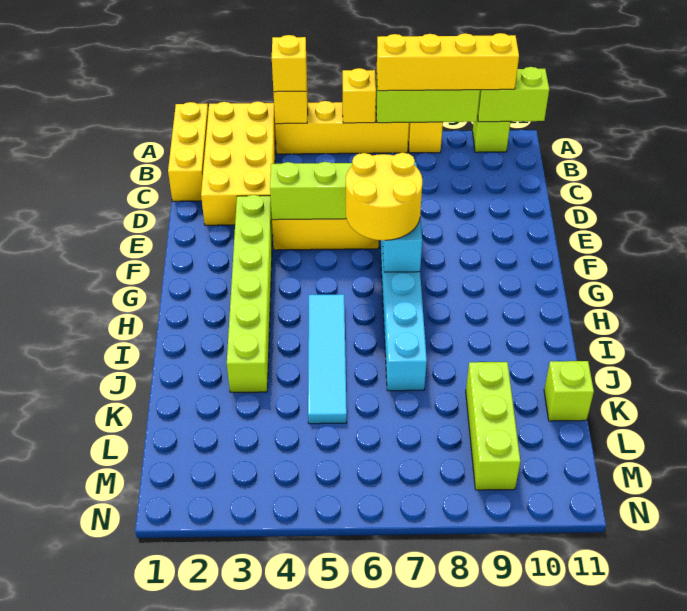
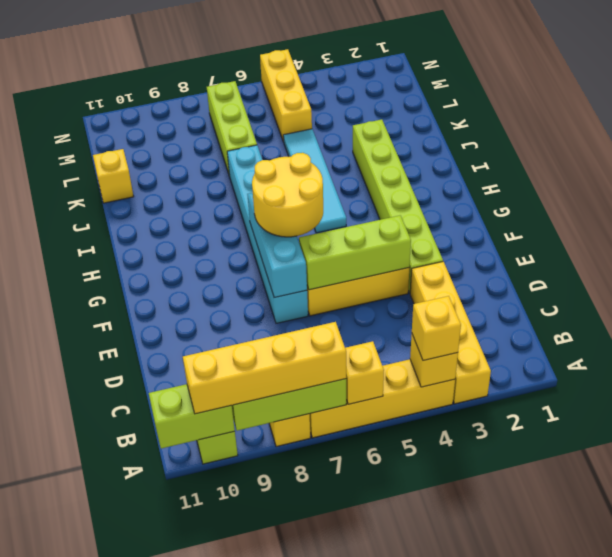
yellow brick A1:C1 level 1 -> yellow brick L5:N5 level 1
yellow brick A2:D3 level 1 -> yellow brick A3:D3 level 1
lime brick K9:M9 level 1 -> lime brick K7:M7 level 1
lime brick K11 level 1 -> yellow brick K11 level 1

